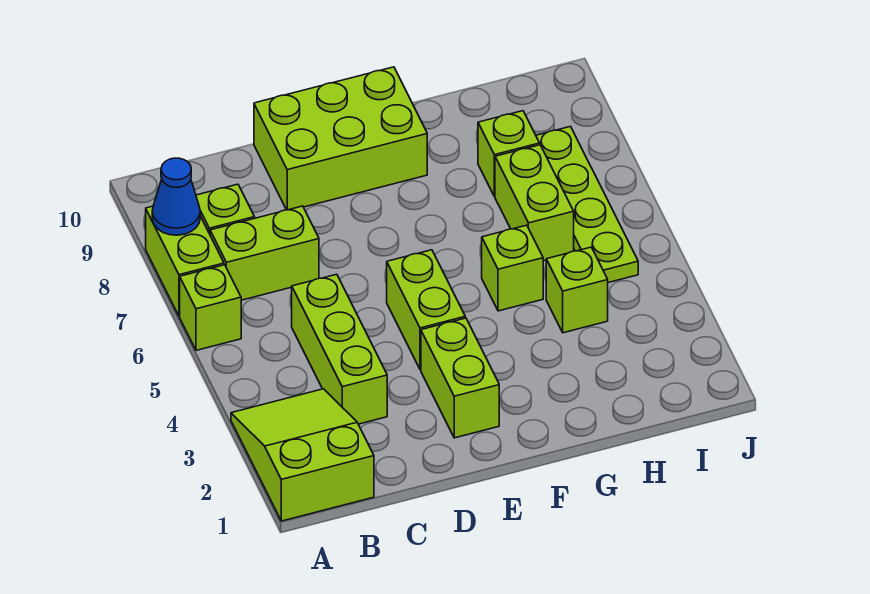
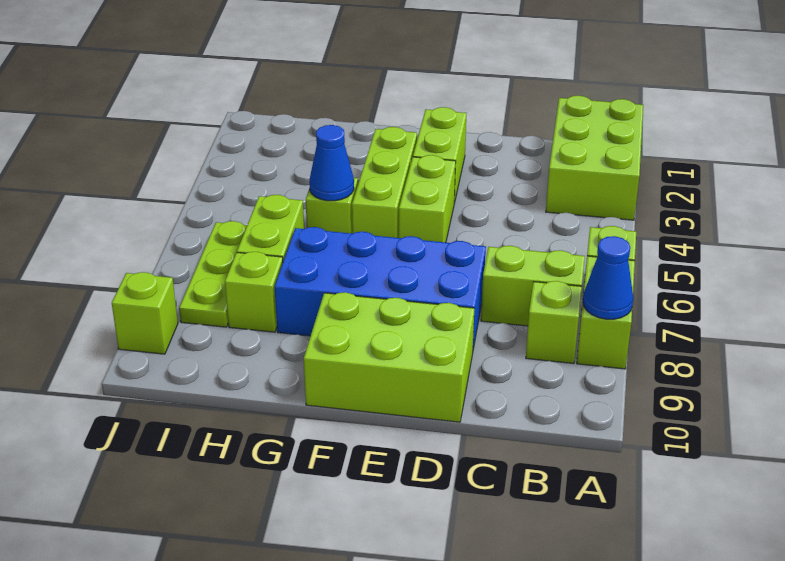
lime slope A1:B3 level 1 top 1 -> lime brick A1:B3 level 1
lime brick C3:C5 level 1 -> lime brick F3:F5 level 1
none -> blue brick D7:G8 level 1
none -> blue cone G5 level 2
lime brick H4 level 1 -> lime brick J9 level 1
lime plate I5:I8 level 1 -> lime plate I6:I8 level 1

